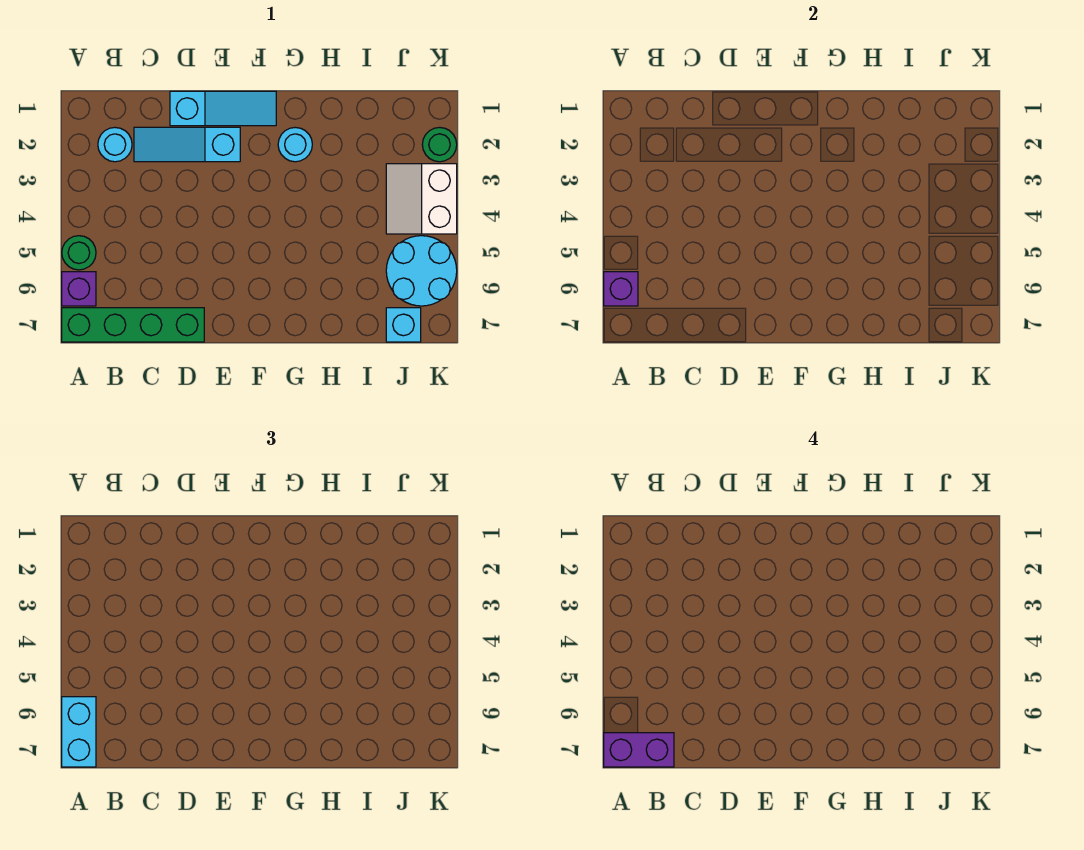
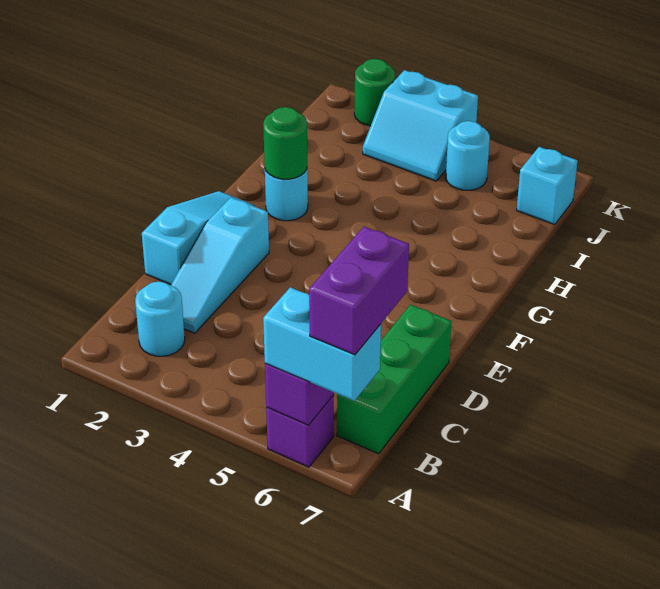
green round brick A5 level 1 -> green round brick G2 level 2
green brick A7:D7 level 1 -> green brick B7:D7 level 1
white slope J3:K4 level 1 top K -> cyan slope J3:K4 level 1 top K
cyan round brick J5:K6 level 1 -> cyan round brick J5 level 1

